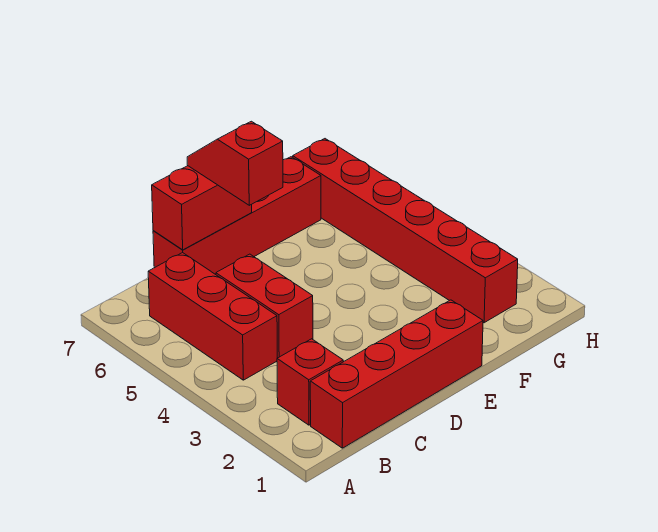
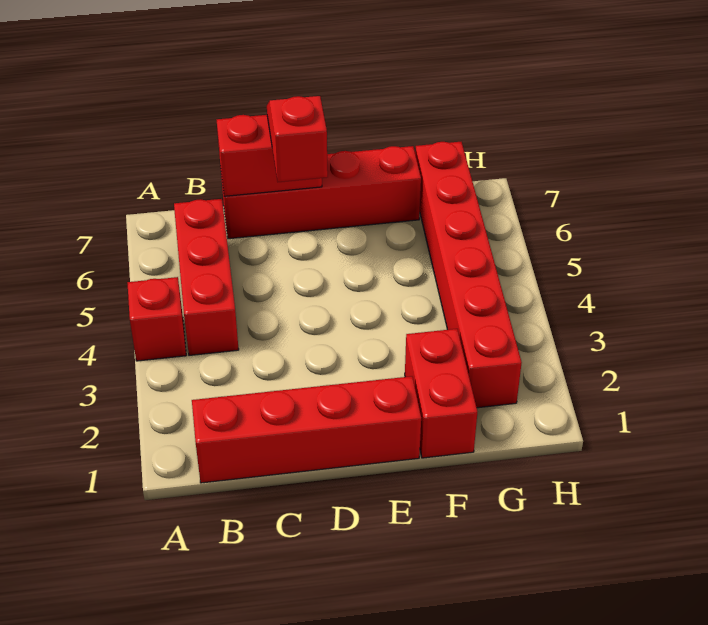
red brick B2 level 1 -> red brick A4 level 1
red brick C4:C5 level 1 -> red brick F1:F2 level 1

